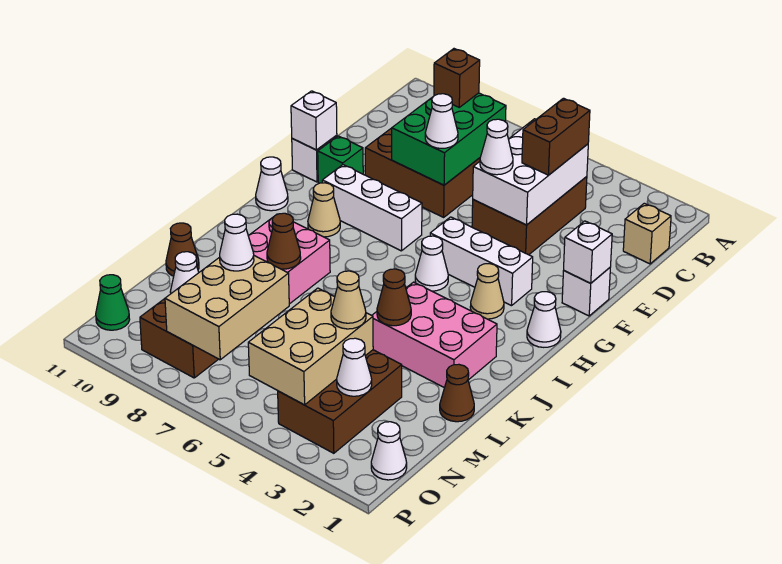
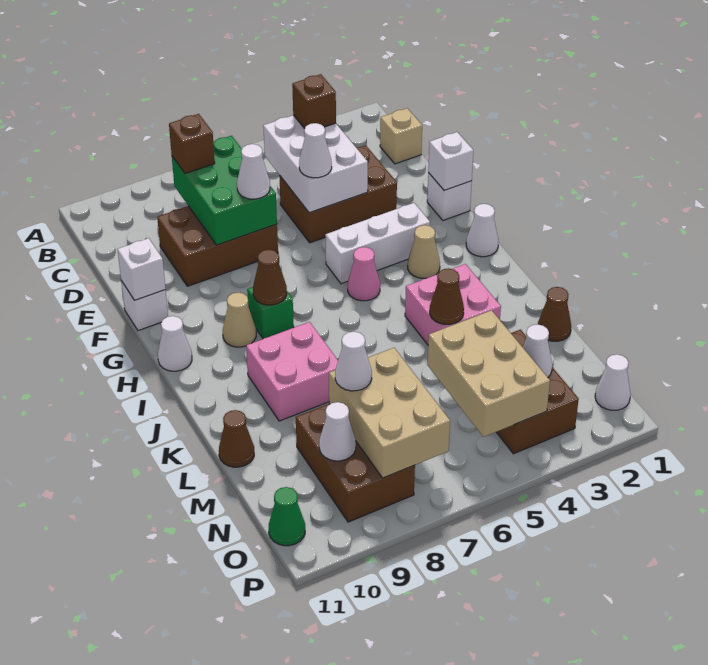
brown brick C4:E5 level 1 -> brown brick D3:E5 level 1
brown brick C4:D4 level 3 -> brown brick C4 level 3
green brick F10 level 1 -> green brick H8 level 1
white brick G7:G9 level 1 -> none
white cone H5 level 1 -> pink cone H5 level 1
pink brick J2:K4 level 1 -> pink brick J3:K4 level 1
brown cone K8 level 2 -> brown cone H8 level 2
tan cone M4 level 3 -> none

